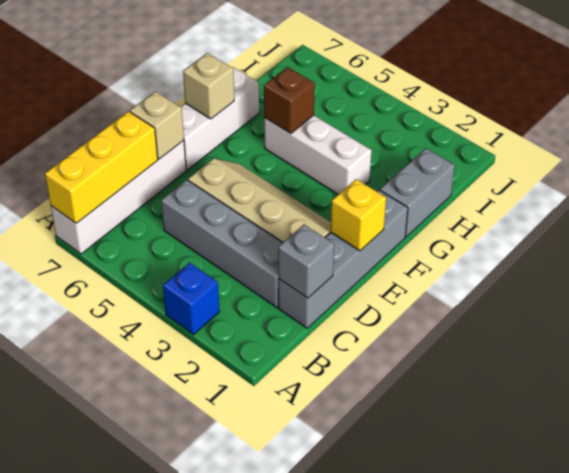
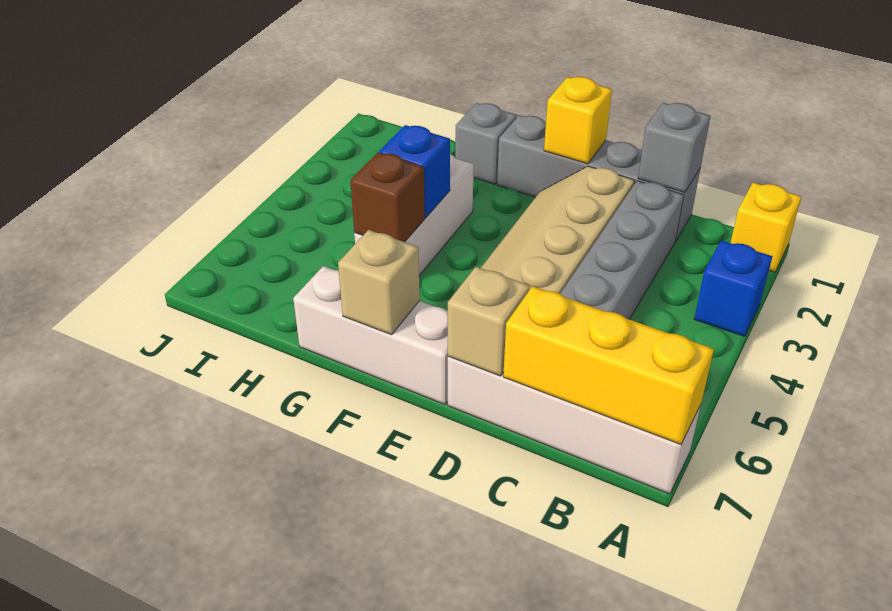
none -> yellow brick A1 level 1
grey brick G1:H1 level 1 -> grey brick G1 level 1
none -> blue brick G4 level 2

